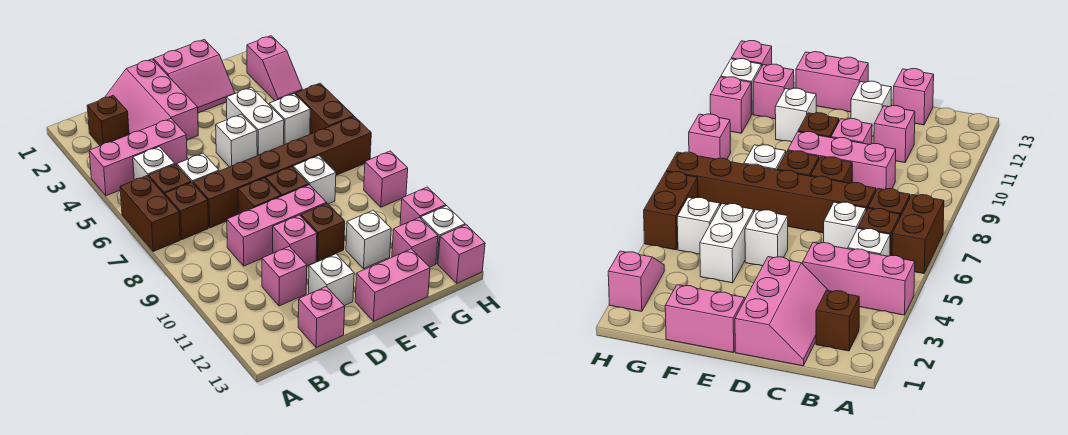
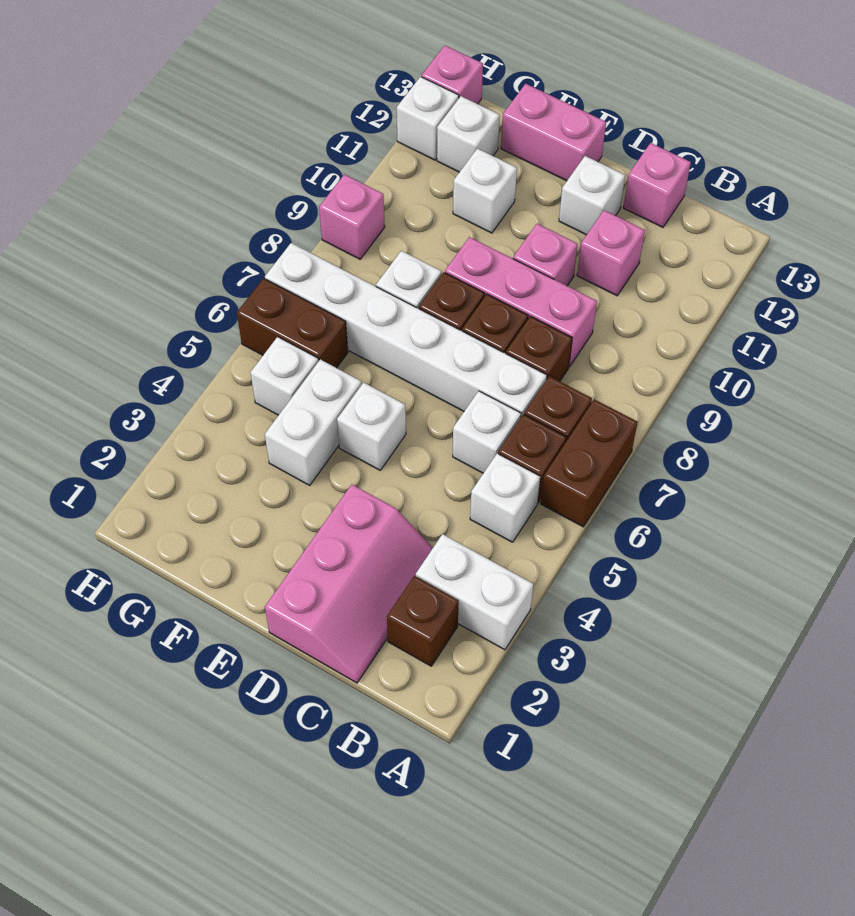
none -> white brick A3:B3 level 1
pink brick A4:C4 level 1 -> none
brown brick C7:H7 level 1 -> white brick C7:H7 level 1
pink slope E1:F2 level 1 top 1 -> none
brown brick E10 level 1 -> brown brick C8 level 1
pink brick G12 level 1 -> white brick G12 level 1
pink slope H2:H3 level 1 top 2 -> none
brown brick H5:H6 level 1 -> brown brick G6:H6 level 1
pink brick H11 level 1 -> none

